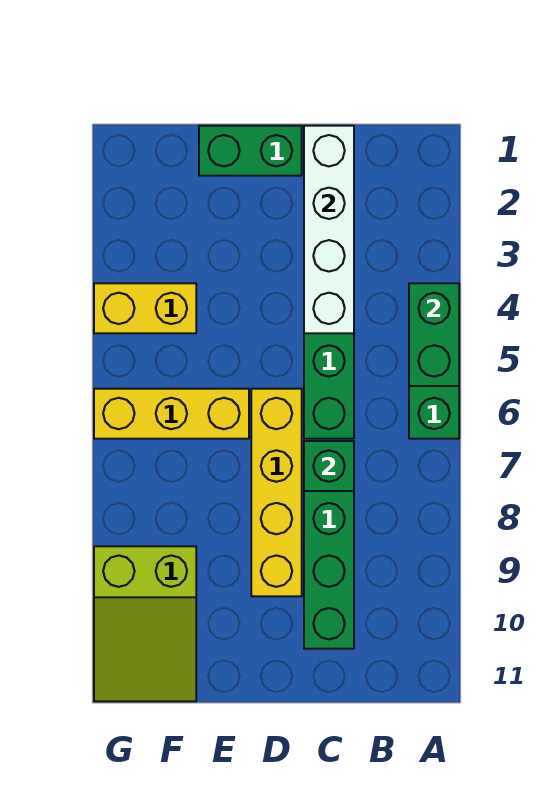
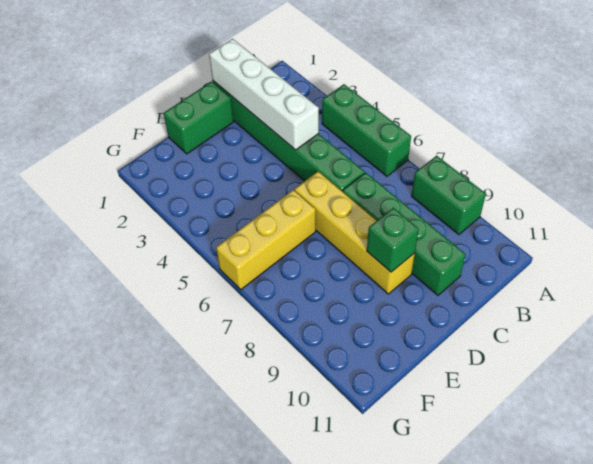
green brick A4:A5 level 2 -> green brick A8:A9 level 1
green brick C7 level 2 -> green brick D9 level 2
yellow brick F4:G4 level 1 -> none
lime slope F9:G11 level 1 top 9 -> none

